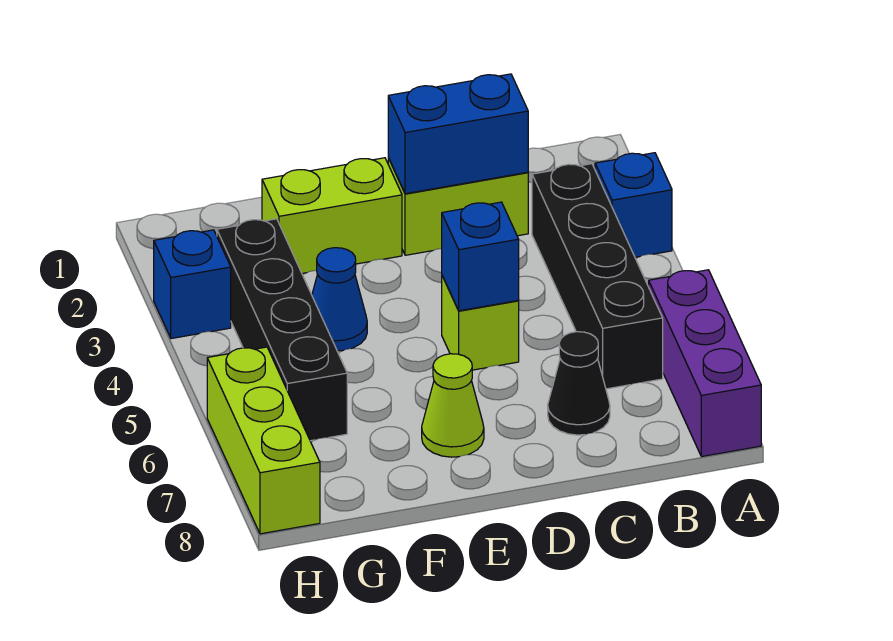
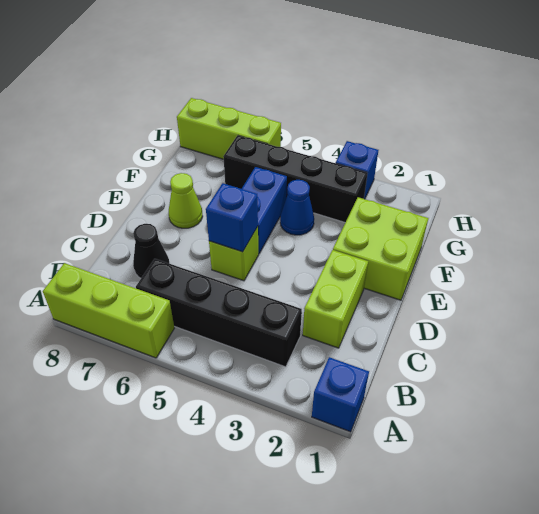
blue brick A3 level 1 -> blue brick A1 level 1
purple brick A6:A8 level 1 -> lime brick A6:A8 level 1
blue brick C2:D2 level 2 -> blue brick E5:F5 level 1
lime brick E2:F2 level 1 -> lime brick E1:F2 level 1

